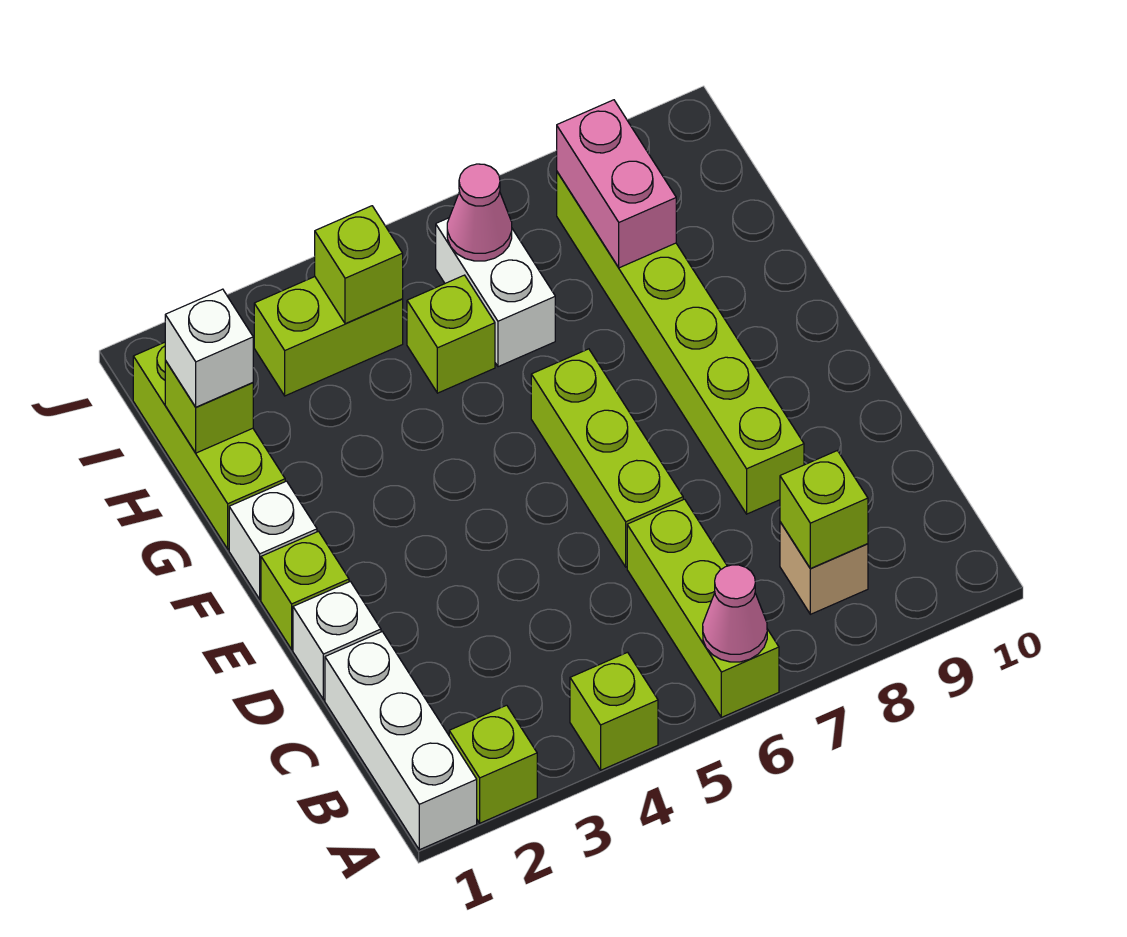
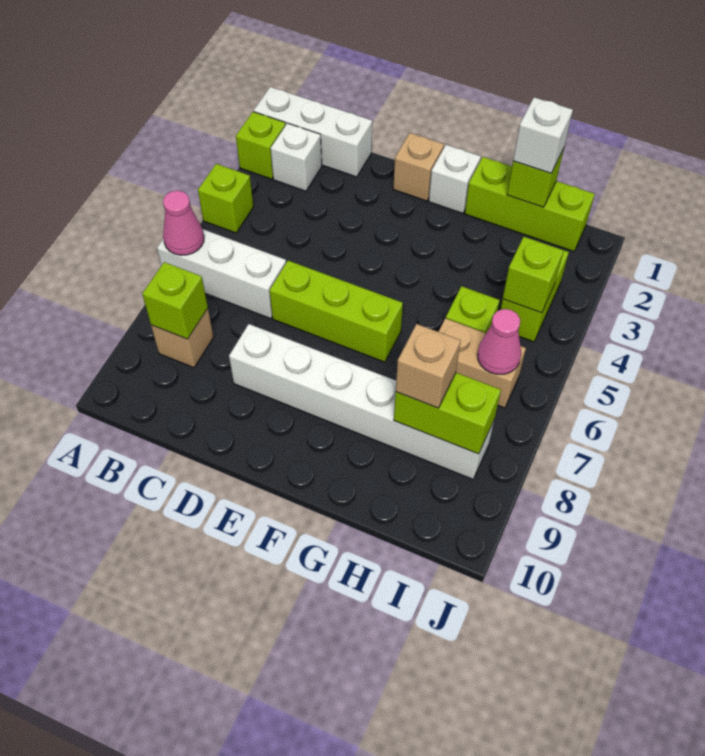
lime brick A6:C6 level 1 -> white brick A6:C6 level 1
white brick D1 level 1 -> white brick B2 level 1
lime brick D8:I8 level 1 -> white brick D8:I8 level 1
lime brick E1 level 1 -> tan brick E1 level 1
white brick H6:I6 level 1 -> tan brick H6:I6 level 1
pink brick H8:I8 level 2 -> lime brick H8:I8 level 2
none -> tan brick H8 level 3

